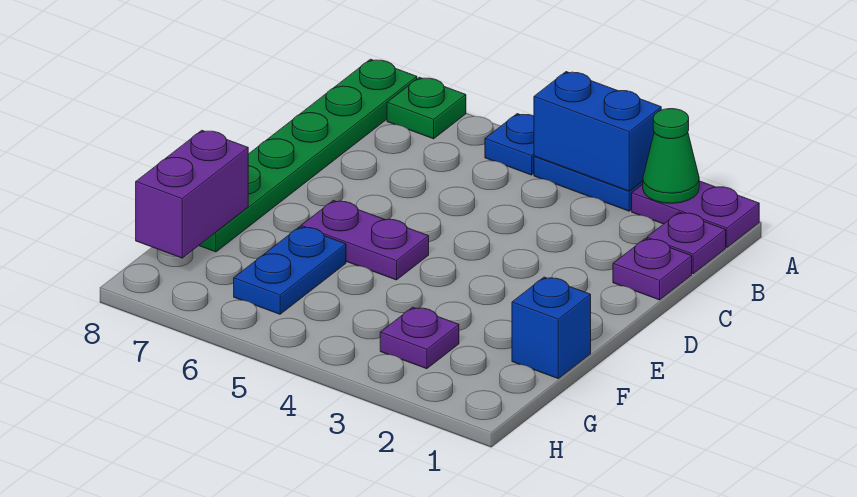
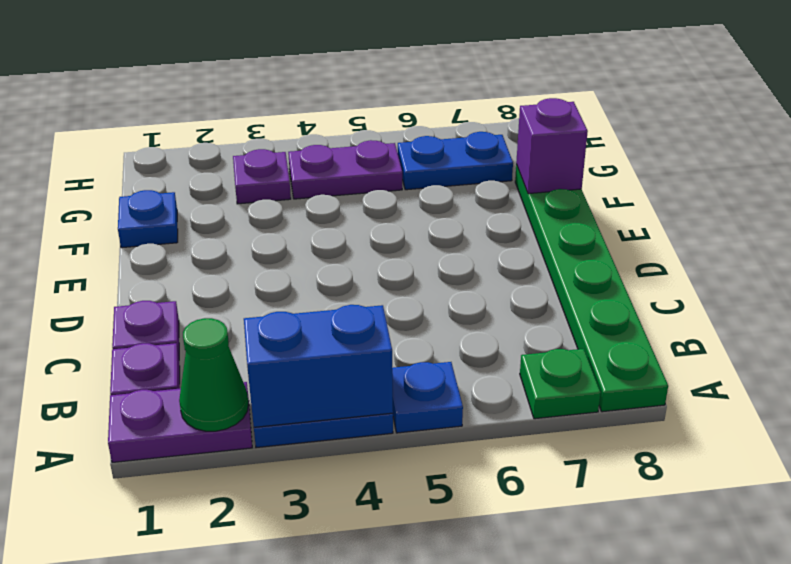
purple plate E5:E6 level 1 -> purple plate G4:G5 level 1
blue brick F1 level 1 -> blue plate F1 level 1
blue plate F6:G6 level 1 -> blue plate G6:G7 level 1
purple brick F8:G8 level 2 -> purple brick F8 level 2

